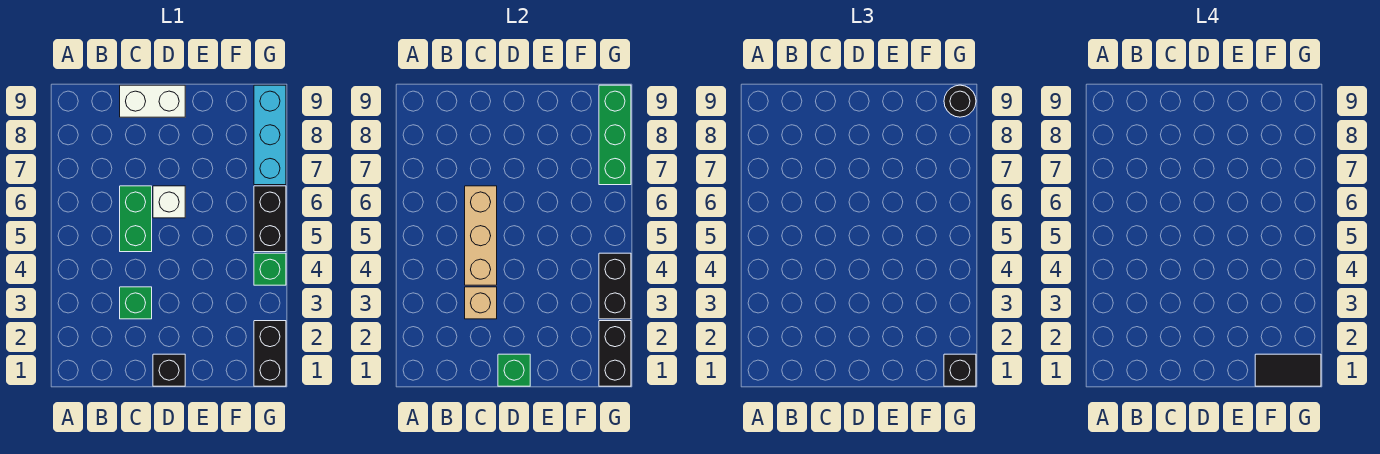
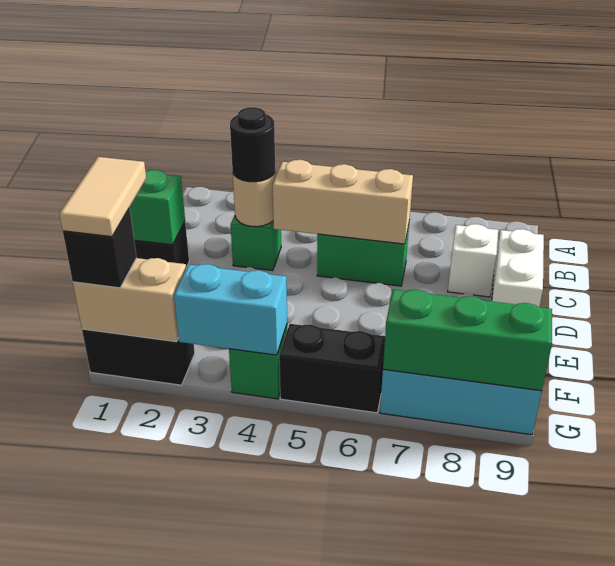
tan brick C3 level 2 -> tan round brick C3 level 2
white brick D6 level 1 -> white brick C8 level 1
black tile F1:G1 level 4 -> tan tile F1:G1 level 4
black brick G1:G2 level 2 -> tan brick G1:G2 level 2
black brick G3:G4 level 2 -> cyan brick G3:G4 level 2
black round brick G9 level 3 -> black round brick C3 level 3

